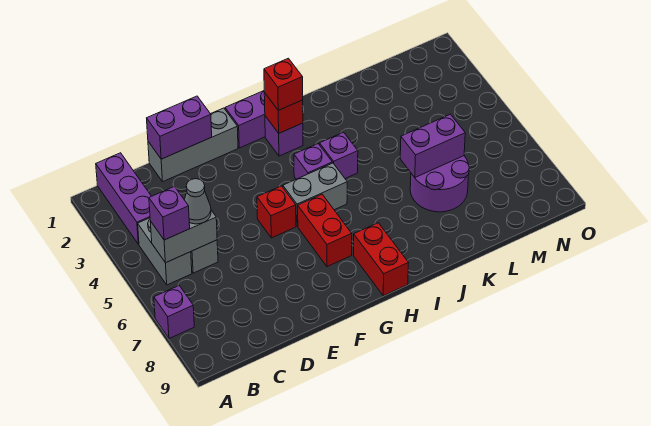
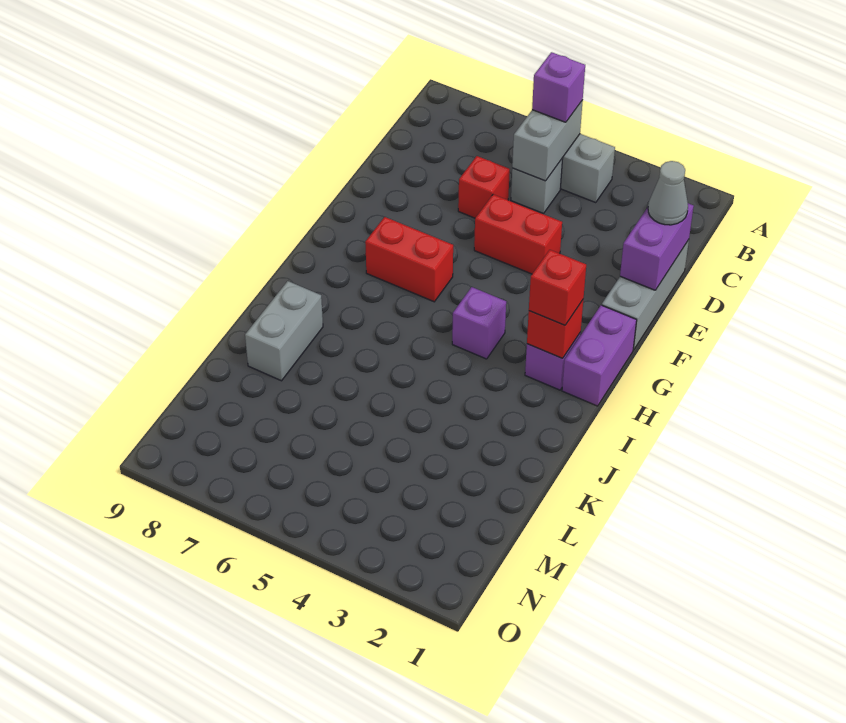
purple brick A7 level 1 -> none
purple brick B1:B3 level 1 -> none
grey cone C5 level 3 -> grey cone D1 level 3
red brick F5 level 1 -> red brick D6 level 1
grey brick G5:H5 level 1 -> grey brick J8:K8 level 1
red brick H8:H9 level 1 -> red brick E4:E5 level 1
purple brick I4 level 1 -> none
purple round brick K6:L7 level 1 -> none
purple brick K6:L6 level 2 -> none

